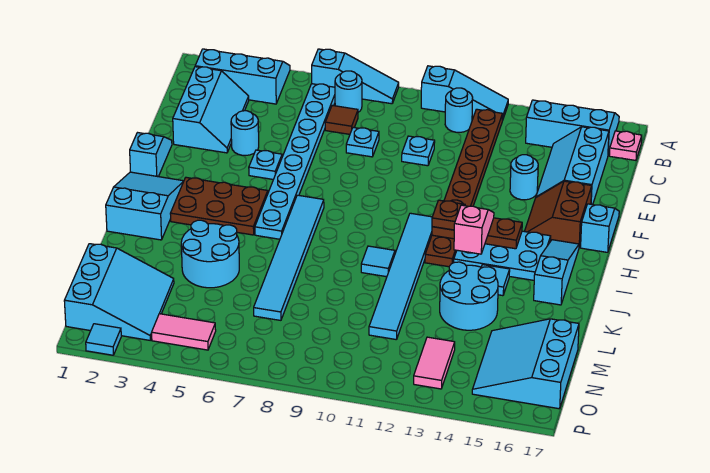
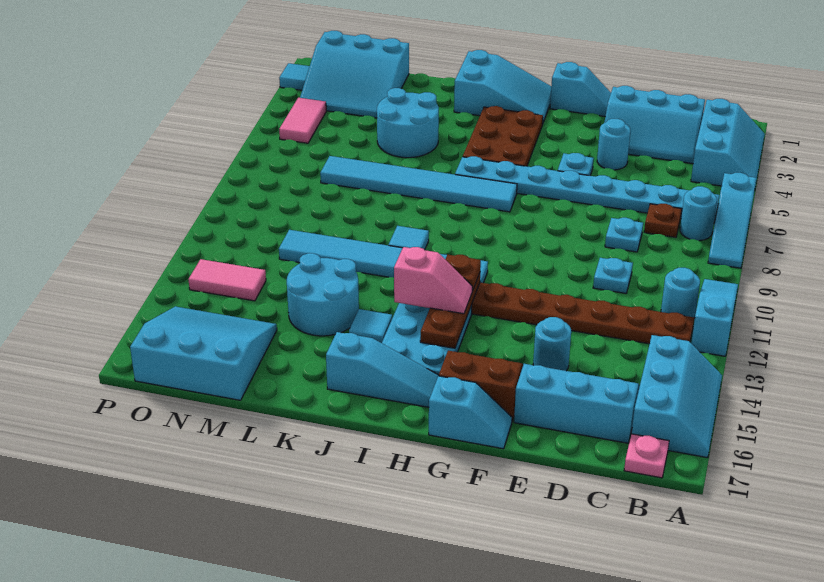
cyan slope A10:A12 level 1 top 10 -> cyan slope A10:A12 level 1 top 12
brown tile C7 level 1 -> brown plate C7 level 1

